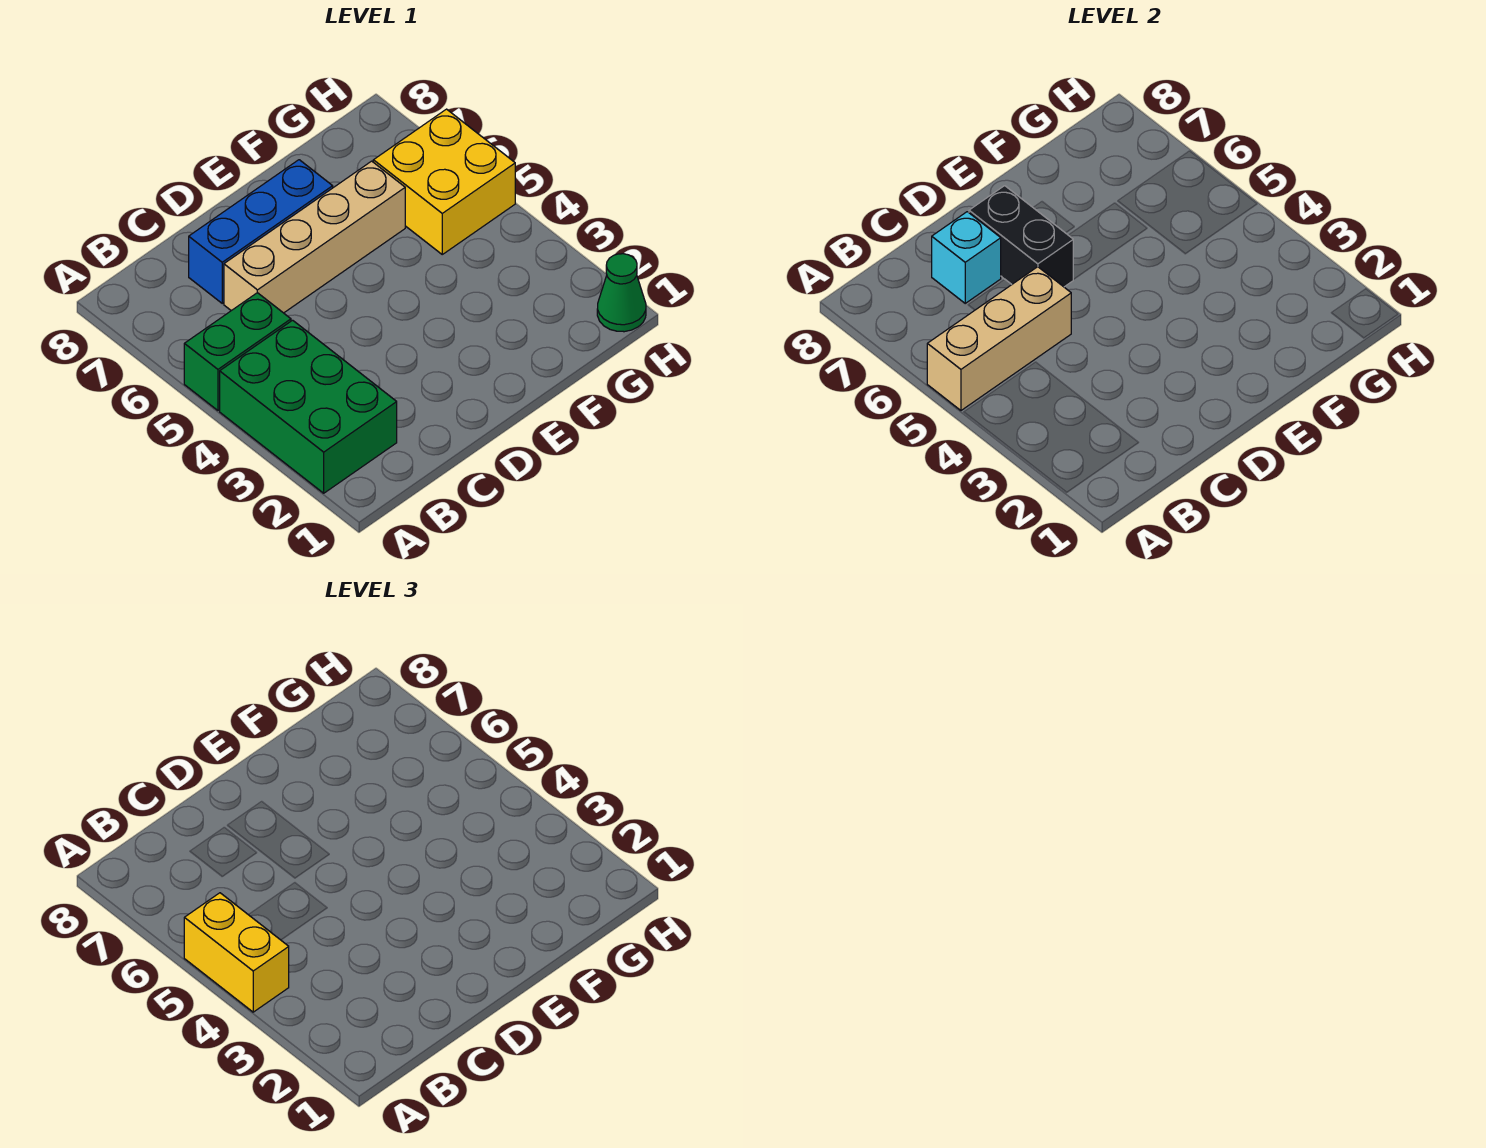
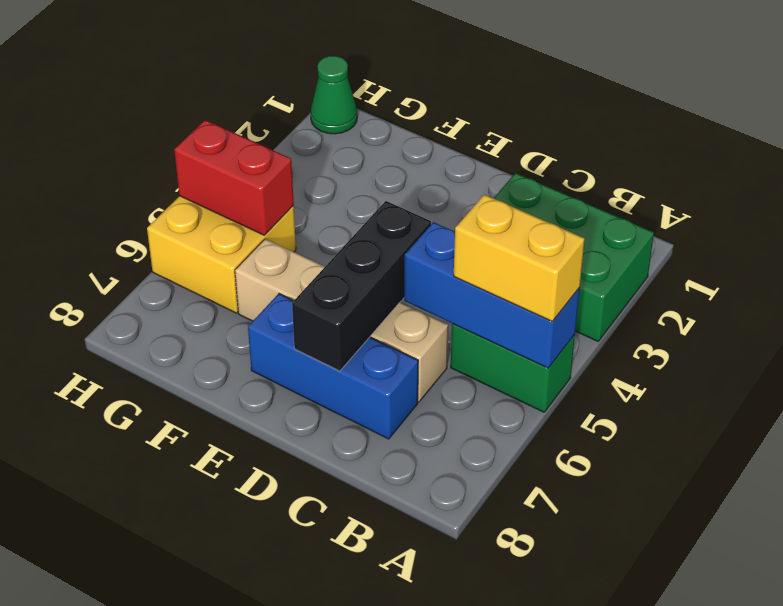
green brick A2:B4 level 1 -> green brick A2:C3 level 1
yellow brick A4:A5 level 3 -> yellow brick A5:B5 level 3
tan brick A5:C5 level 2 -> blue brick A5:C5 level 2
cyan brick C7 level 2 -> none
black brick D6:D7 level 2 -> black brick D5:D7 level 2
none -> red brick G5:H5 level 2

